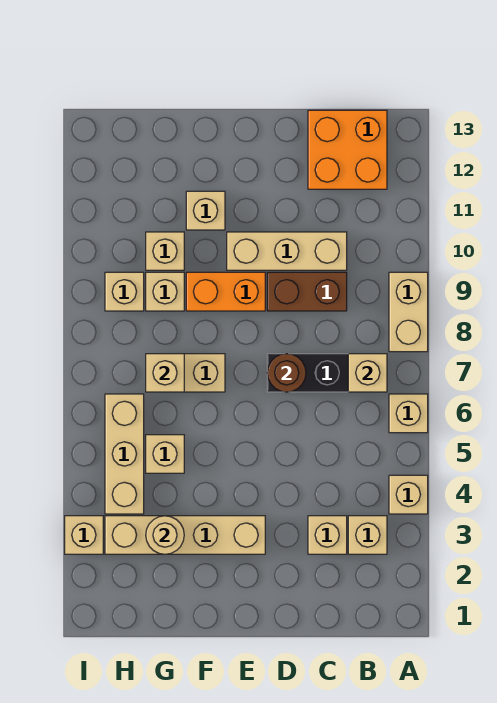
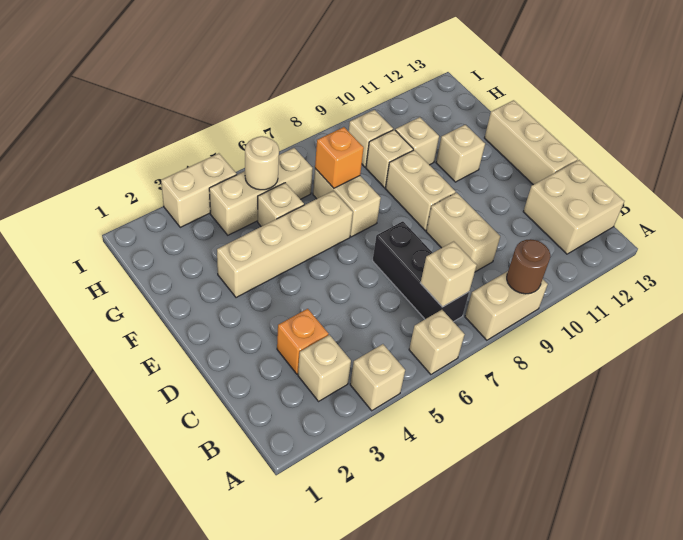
orange brick B12:C13 level 1 -> tan brick B12:C13 level 1
tan brick C3 level 1 -> orange brick C3 level 1
brown brick C9:D9 level 1 -> tan brick C9:D9 level 1
tan brick C10:E10 level 1 -> tan brick D13:F13 level 1
brown round brick D7 level 2 -> brown round brick A9 level 2
tan brick E3:H3 level 1 -> tan brick F3:F6 level 1
orange brick E9:F9 level 1 -> tan brick E9:F9 level 1
tan round brick G3 level 2 -> tan round brick H5 level 2
tan brick G7 level 2 -> orange brick G7 level 2
tan brick I3 level 1 -> tan brick I3:I4 level 1

